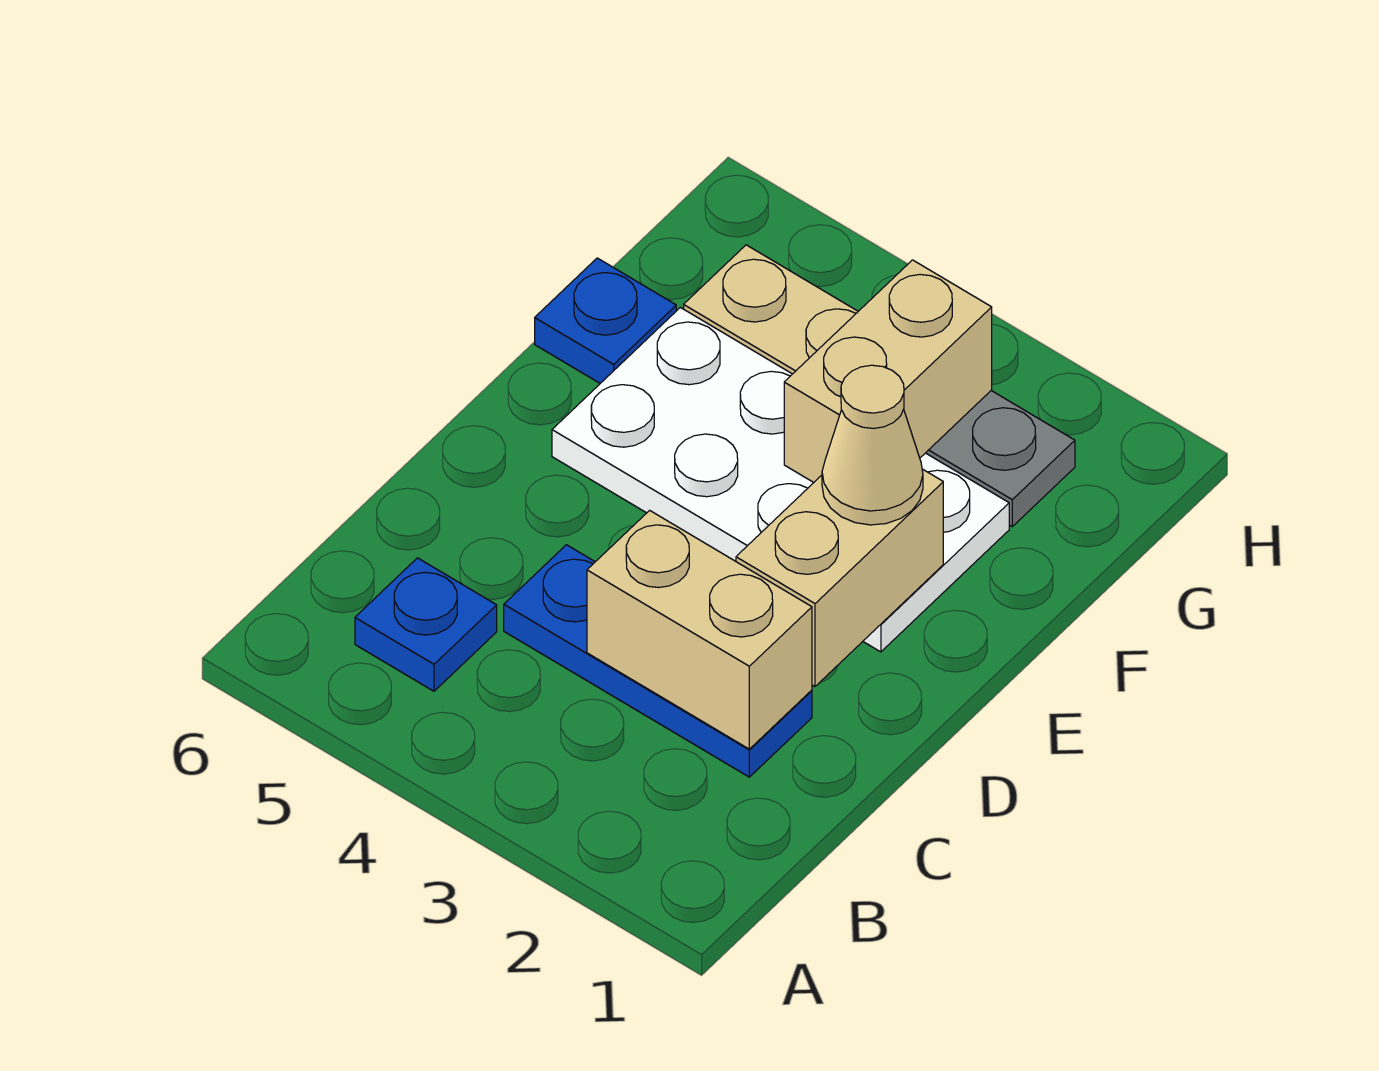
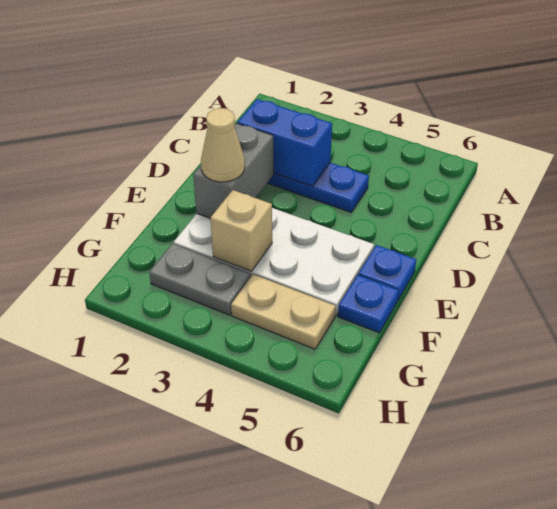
blue plate B5 level 1 -> blue plate E6 level 1
tan brick C2:C3 level 2 -> blue brick C2:C3 level 2
tan brick D2:E2 level 2 -> grey brick D2:E2 level 2
tan brick F3:G3 level 2 -> tan brick F3 level 2

